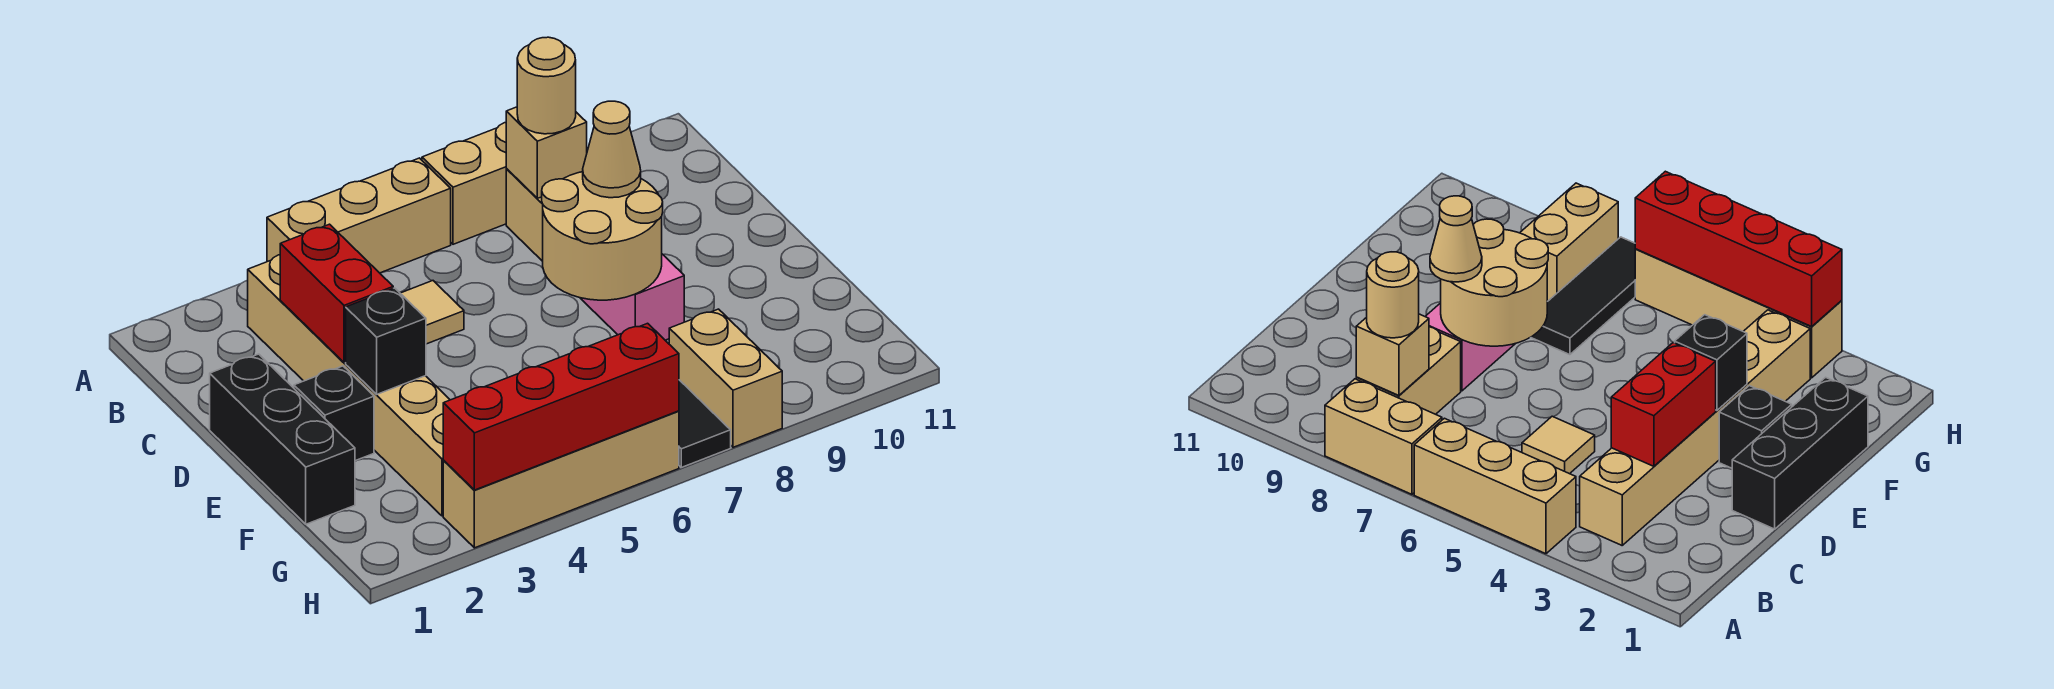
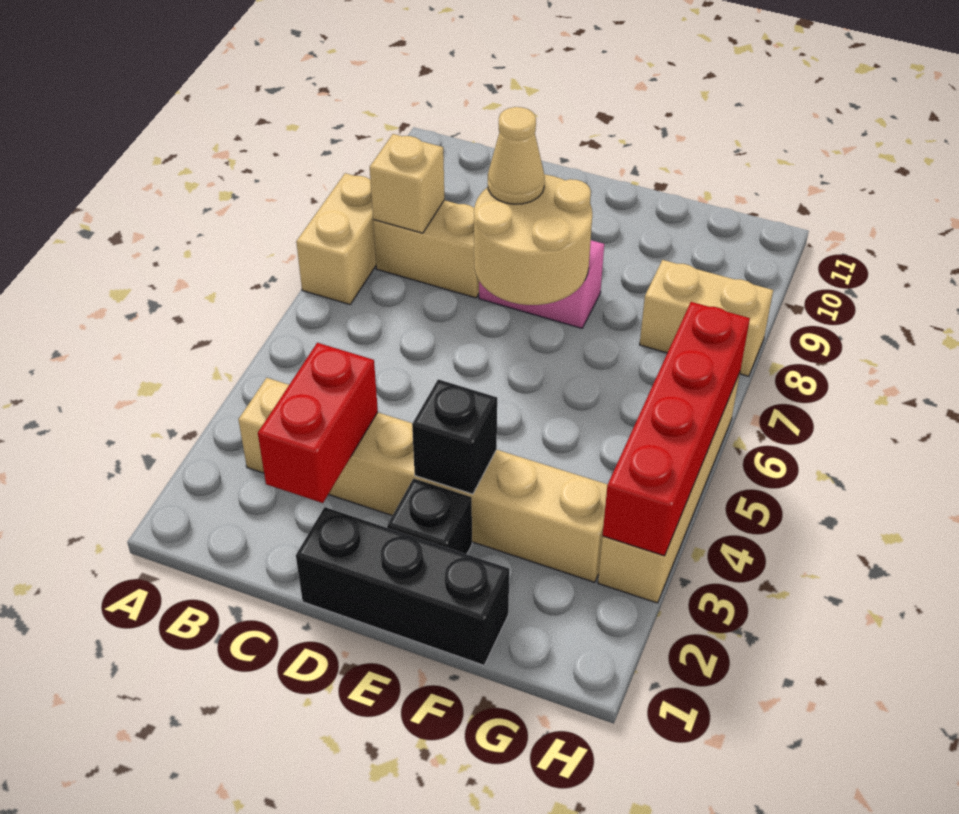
tan brick A4:A6 level 1 -> none
tan round brick B8 level 3 -> none
red brick C3:D3 level 2 -> red brick C2:C3 level 2
tan tile C5 level 1 -> none
black tile F7:H7 level 1 -> none

